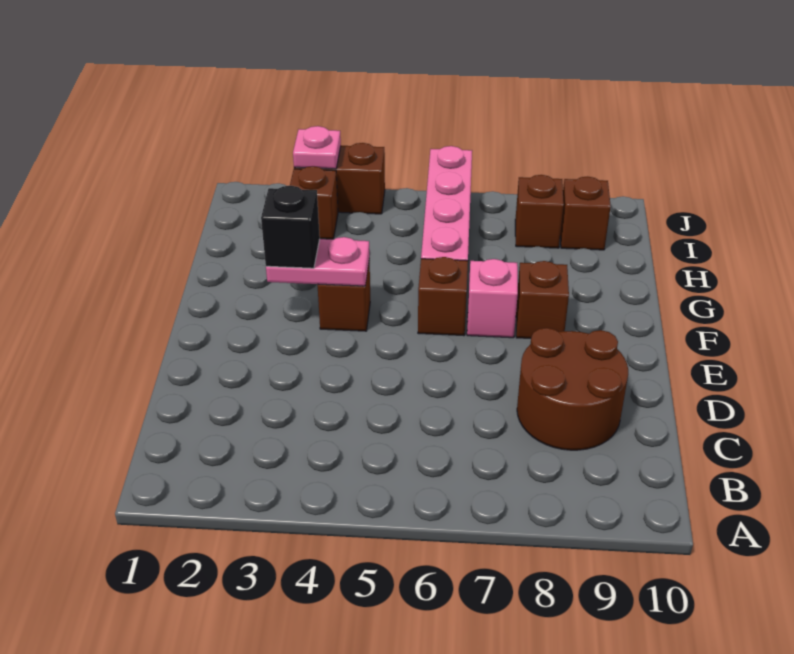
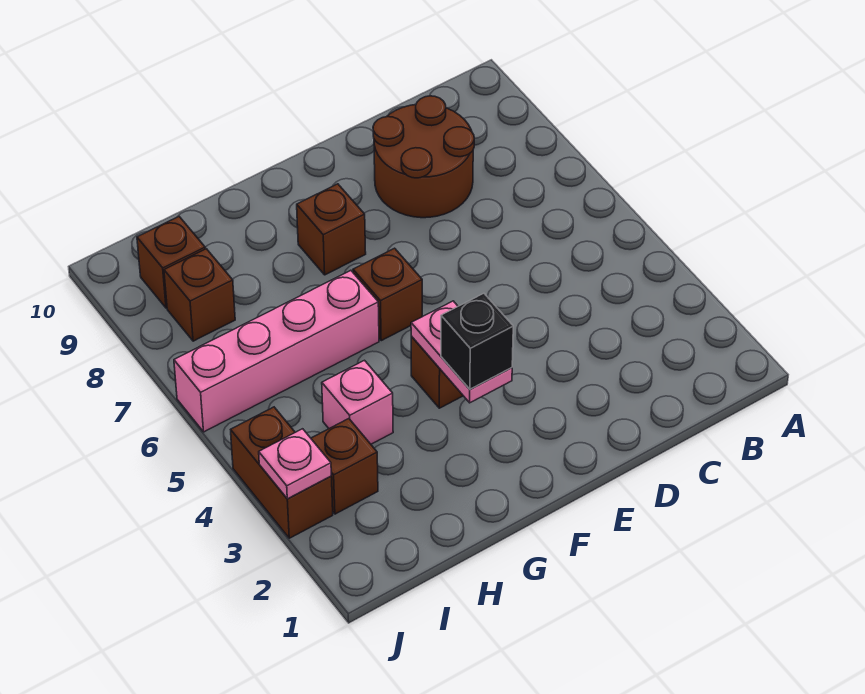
pink brick F7 level 1 -> pink brick H4 level 1

